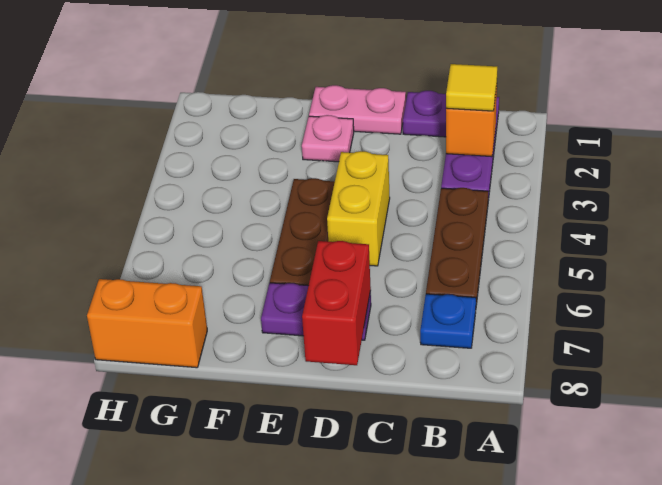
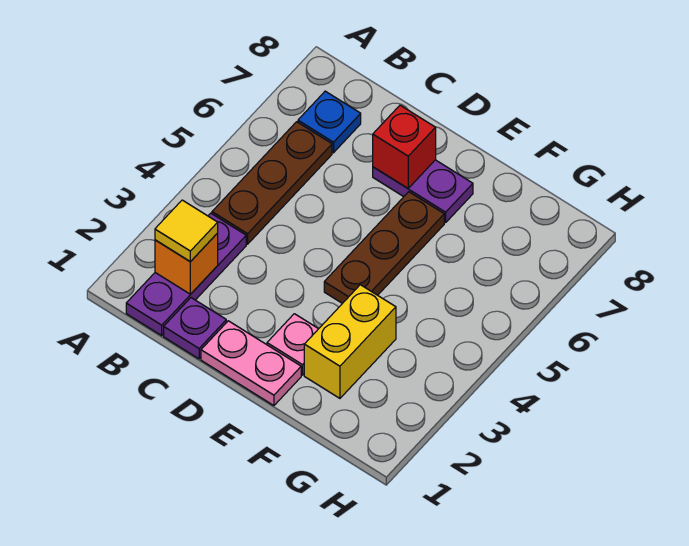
yellow brick D4:D5 level 1 -> yellow brick F2:F3 level 1
red brick D7:D8 level 2 -> red brick D7 level 2
orange brick G8:H8 level 1 -> none

